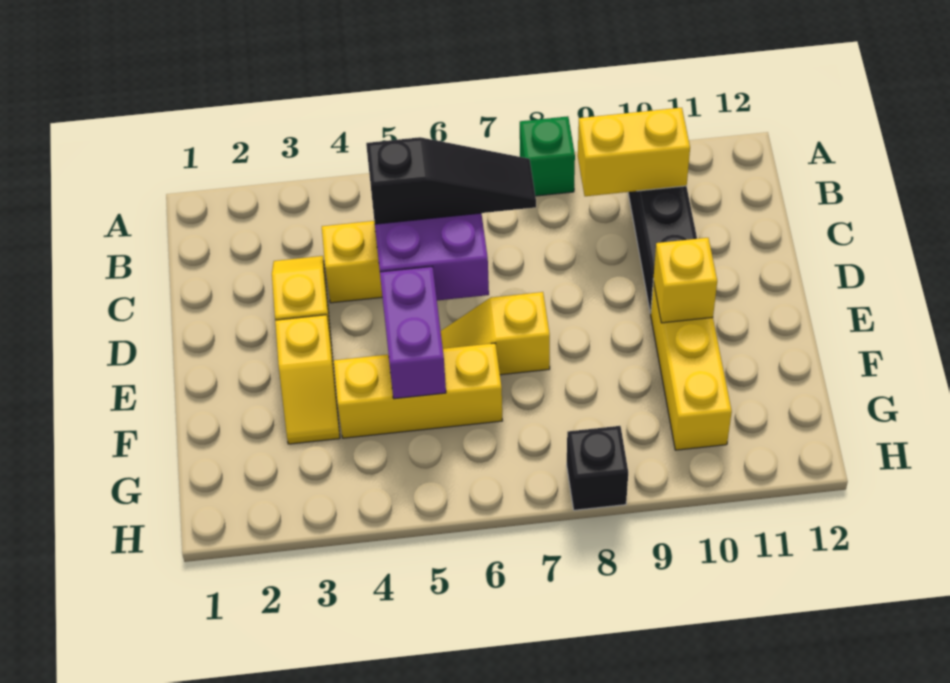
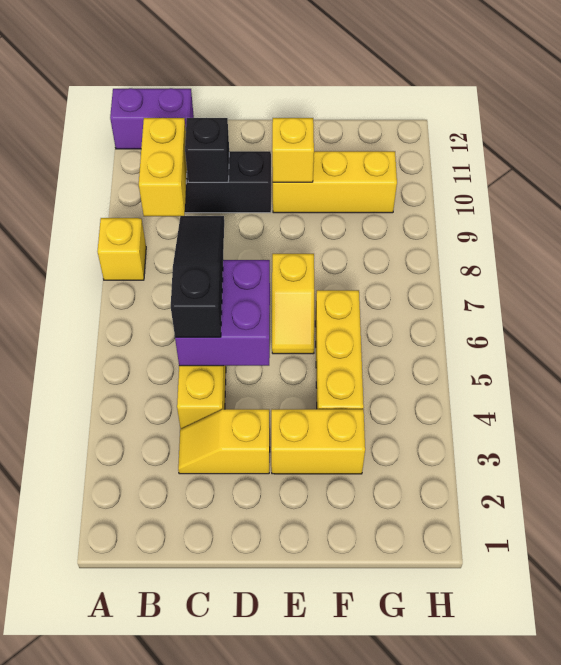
green brick A8 level 1 -> yellow brick A8 level 1
yellow slope E3:F3 level 1 top E -> yellow brick E3:F3 level 1
purple brick E5:F5 level 2 -> purple brick A12:B12 level 1
black brick H8 level 1 -> black brick C10 level 2

